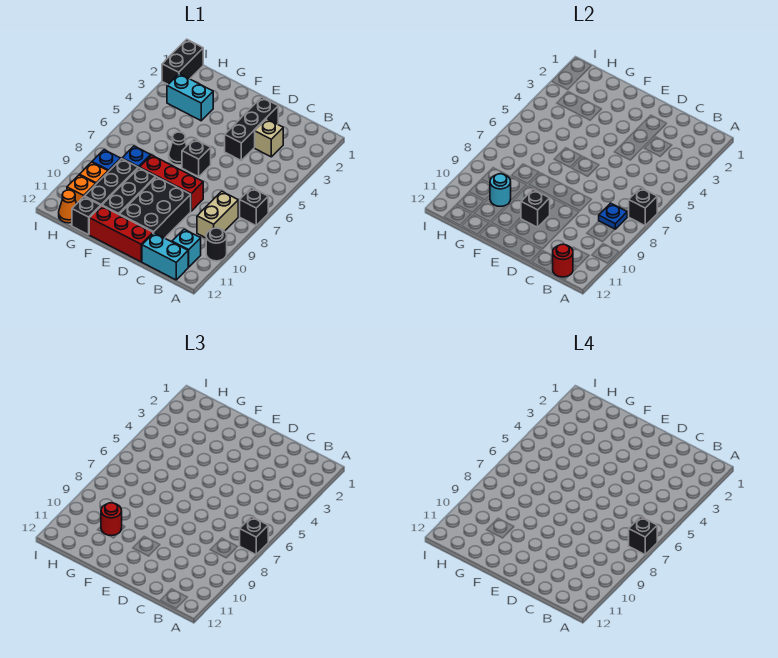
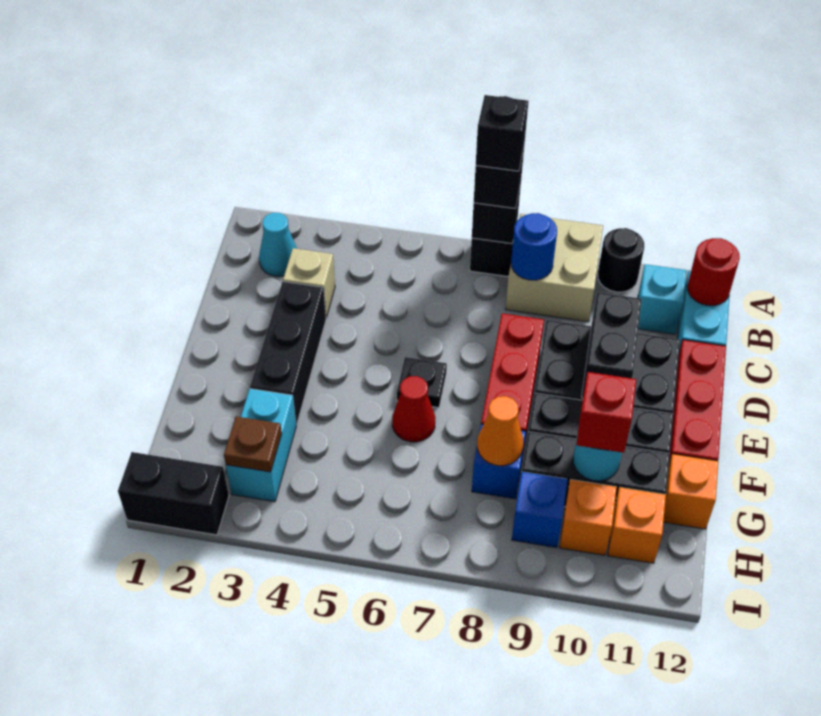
none -> cyan cone B2 level 1
tan brick B8:B9 level 1 -> tan brick A8:B9 level 1
blue plate B8 level 2 -> blue round brick B8 level 2
black brick D2:D4 level 1 -> black brick D3:F3 level 1
black brick E6 level 1 -> black plate E6 level 1
black brick E10 level 2 -> black brick D10:E10 level 2
black cone F6 level 1 -> red cone F6 level 1
red round brick G10 level 3 -> red brick G10 level 3
black brick G12 level 1 -> orange brick G12 level 1
none -> brown plate H3 level 2
orange cone H12 level 1 -> orange cone G8 level 2

